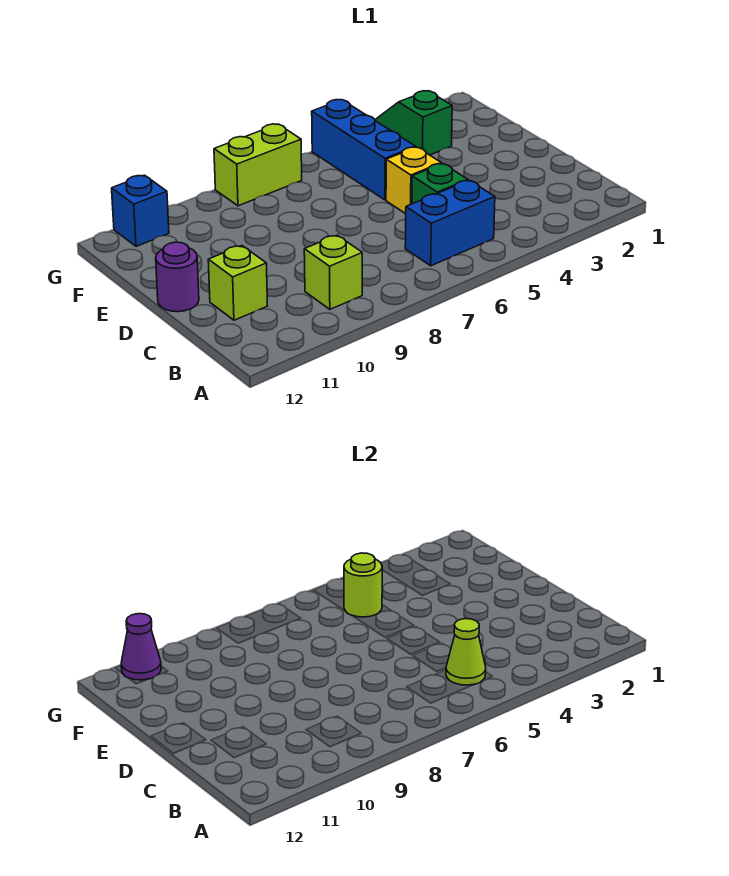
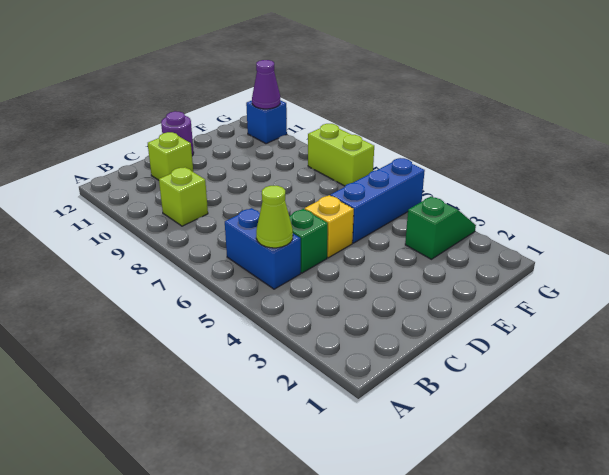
lime round brick F5 level 2 -> none

